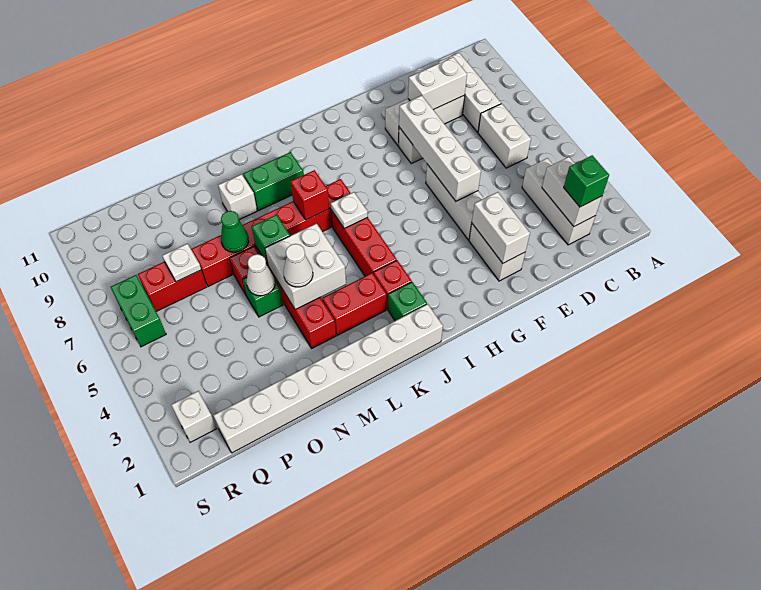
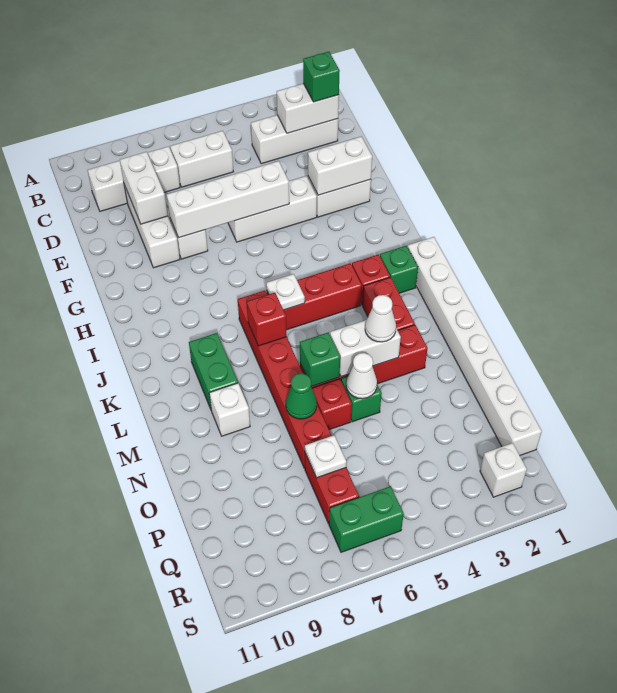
white brick L4:M5 level 2 -> white brick M4:M5 level 2

